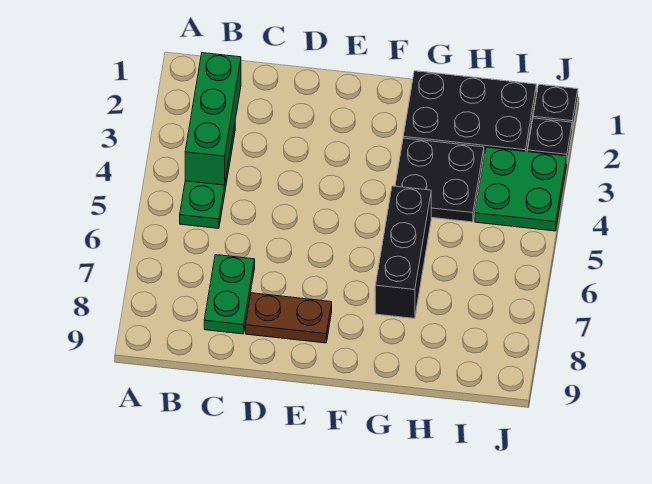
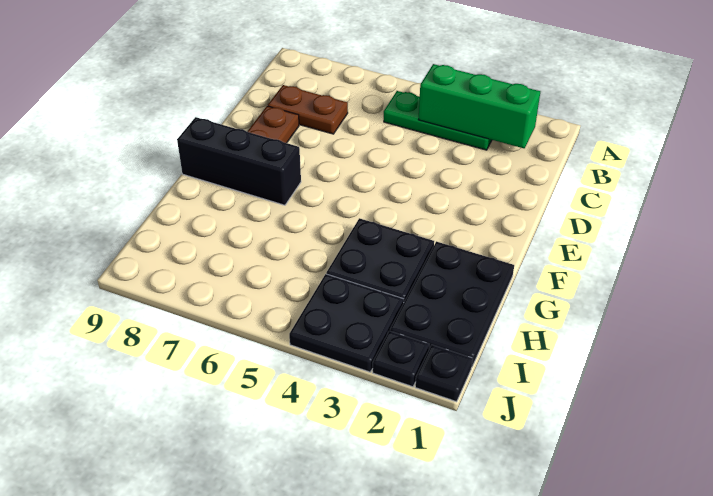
green plate C7:C8 level 1 -> brown plate C7:C8 level 1
black brick G5:G7 level 1 -> black brick F7:F9 level 1
green plate I3:J4 level 1 -> black plate I3:J4 level 1

